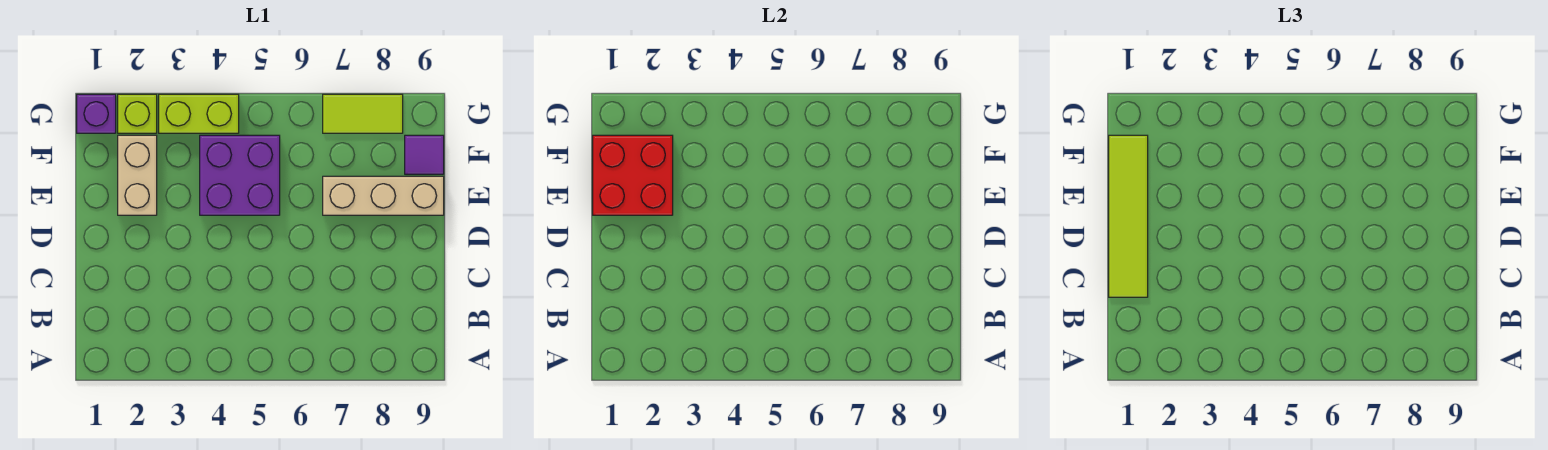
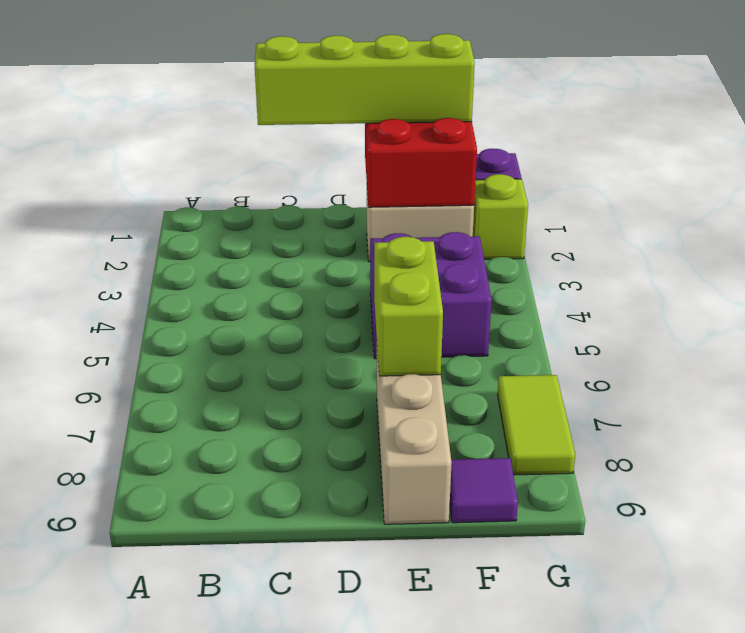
lime tile C1:F1 level 3 -> lime brick C1:F1 level 3
lime brick G3:G4 level 1 -> lime brick E6:E7 level 2

